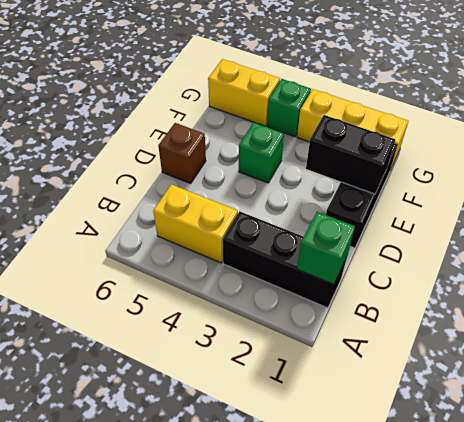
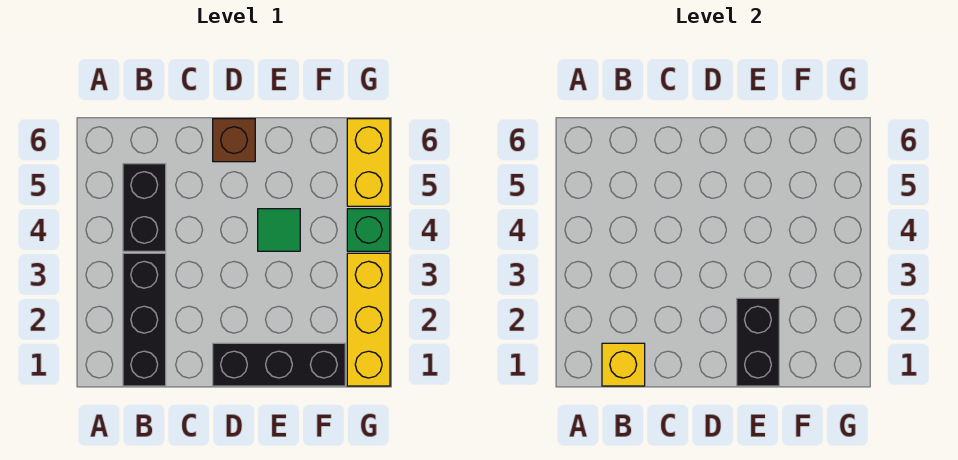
green brick B1 level 2 -> yellow brick B1 level 2
yellow brick B4:B5 level 1 -> black brick B4:B5 level 1
green brick E4 level 1 -> green tile E4 level 1

